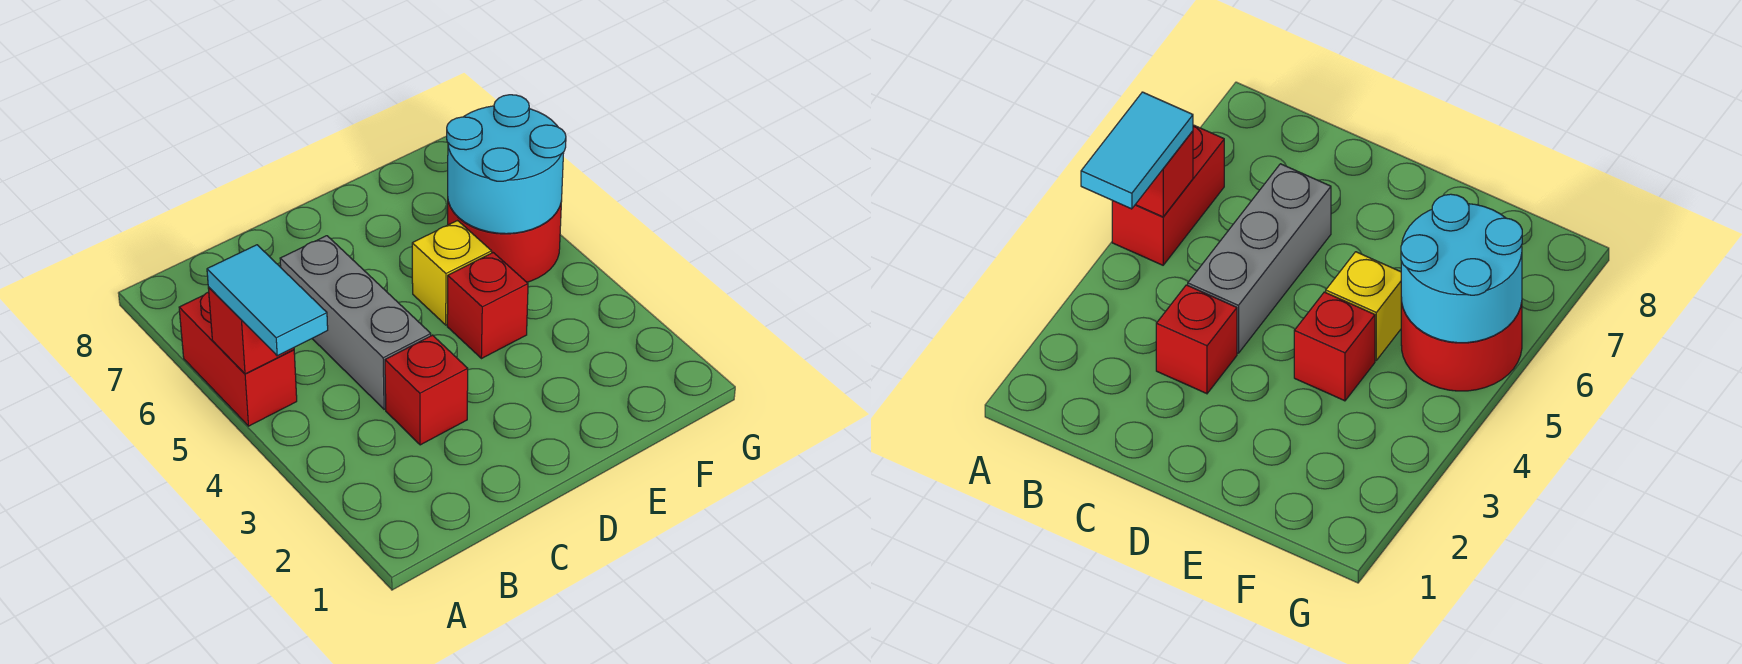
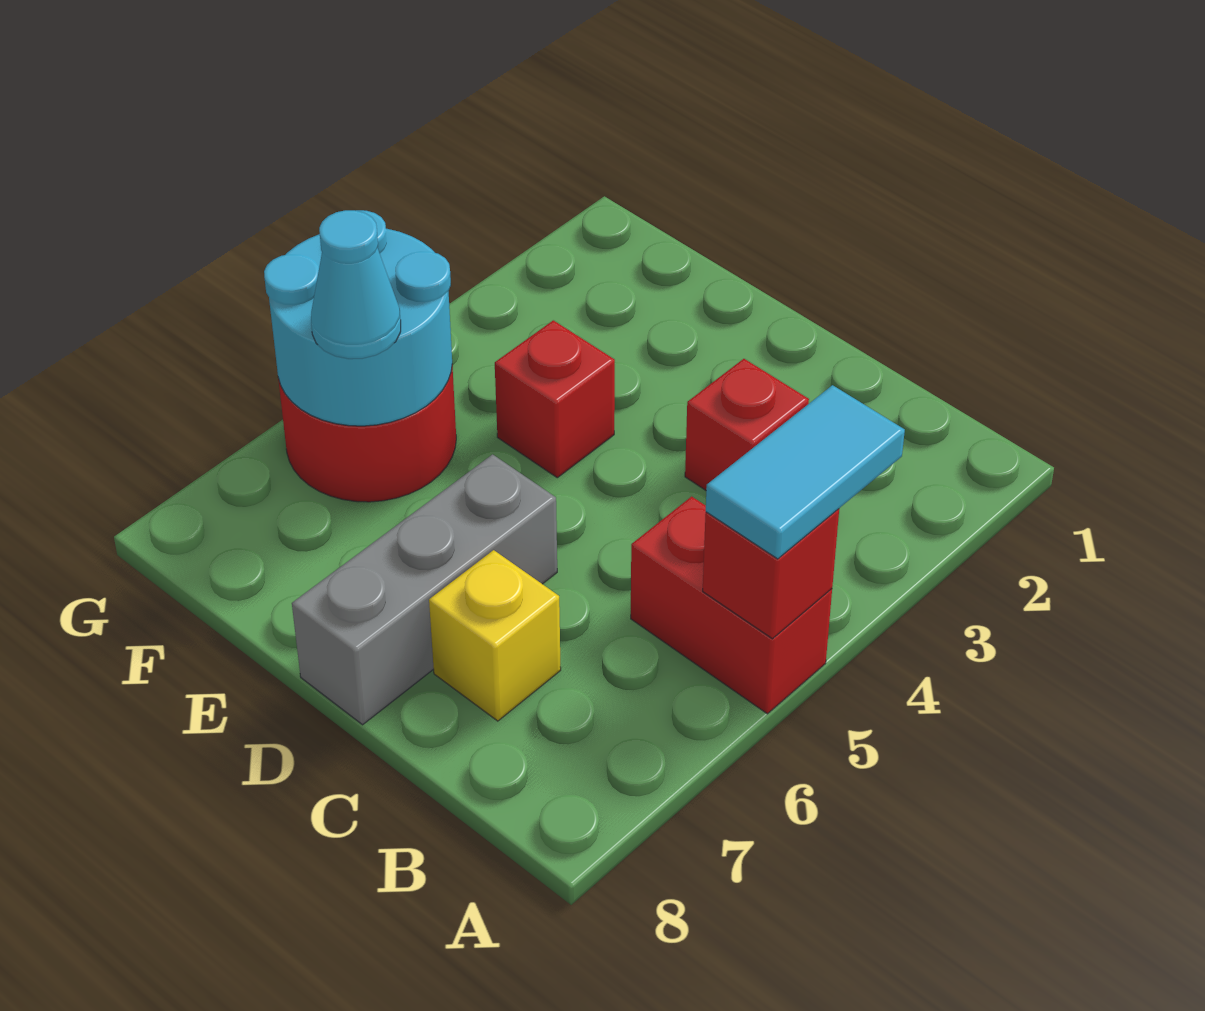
red brick A5:A6 level 1 -> red brick A5:B5 level 1
grey brick C4:C6 level 1 -> grey brick D6:D8 level 1
yellow brick E5 level 1 -> yellow brick C7 level 1
none -> cyan cone F6 level 3

